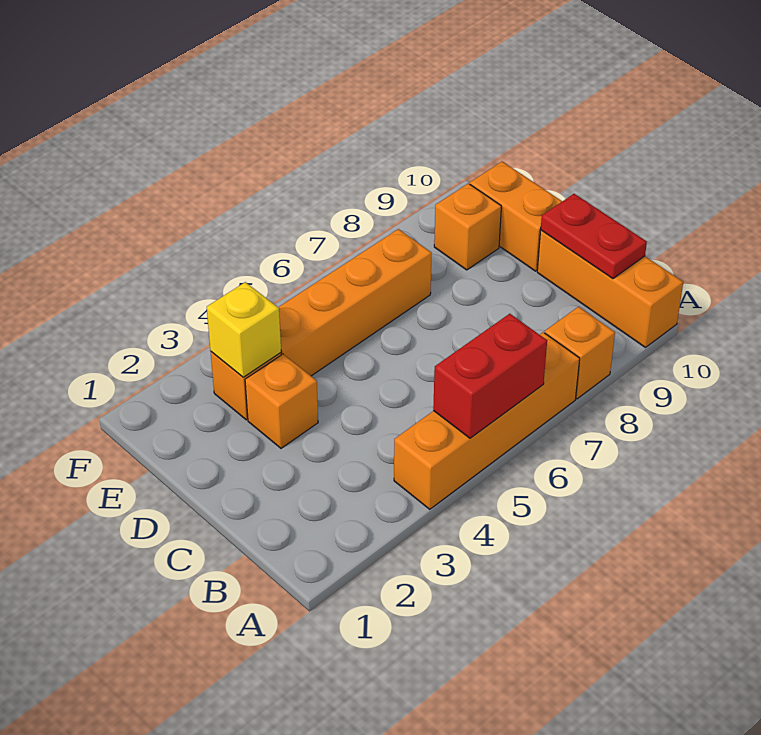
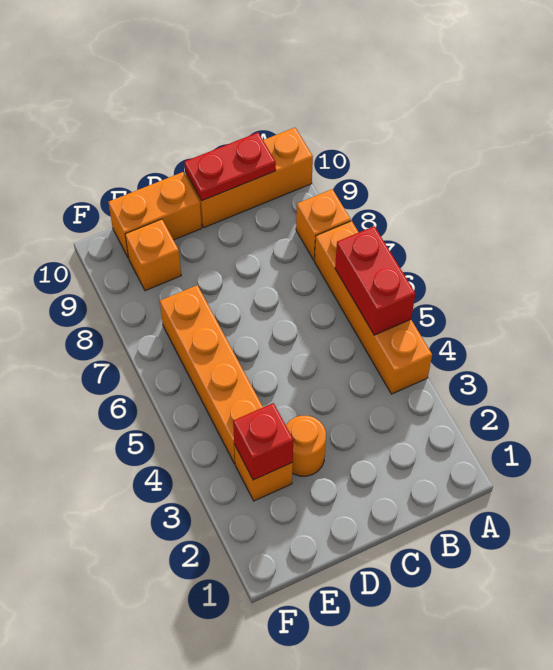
orange brick D3 level 1 -> orange round brick D3 level 1
yellow brick E3 level 2 -> red brick E3 level 2

